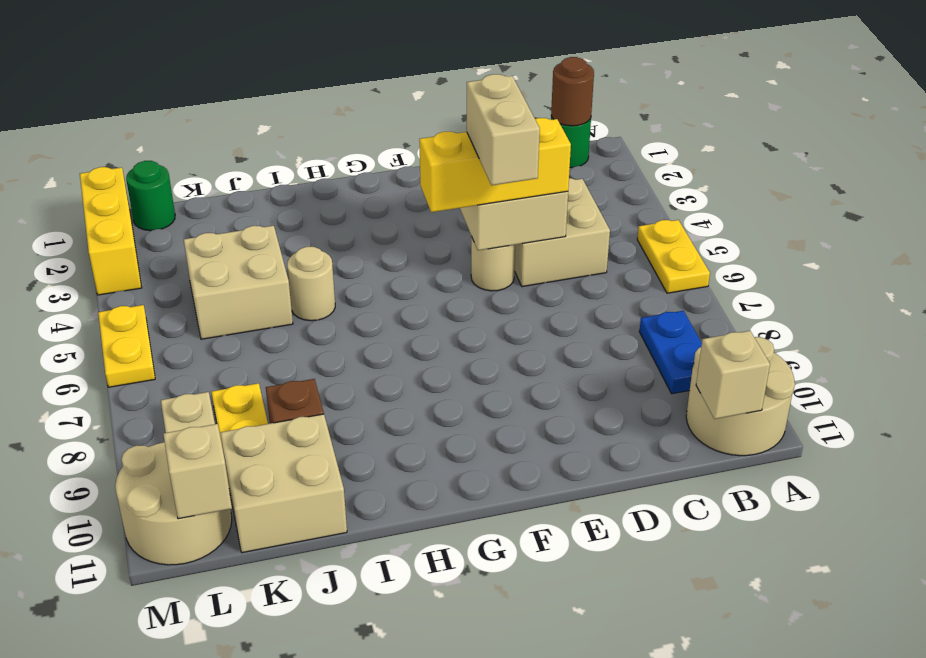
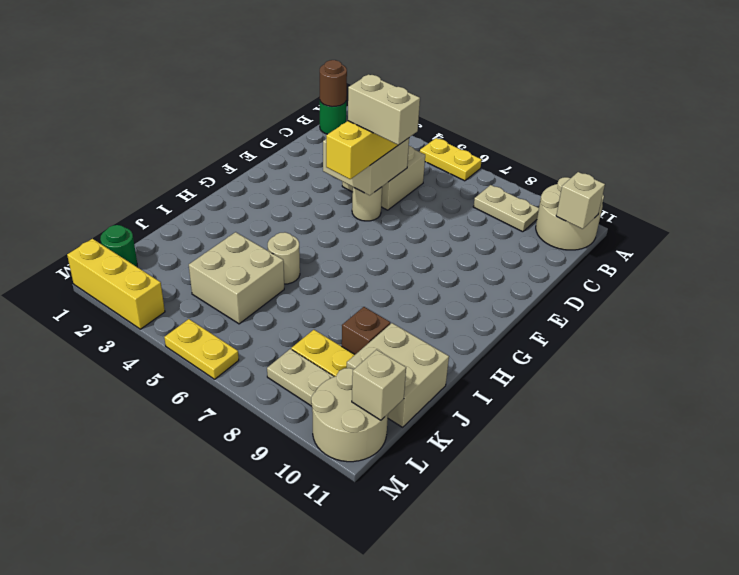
blue plate B8:B9 level 1 -> tan plate B8:B9 level 1

